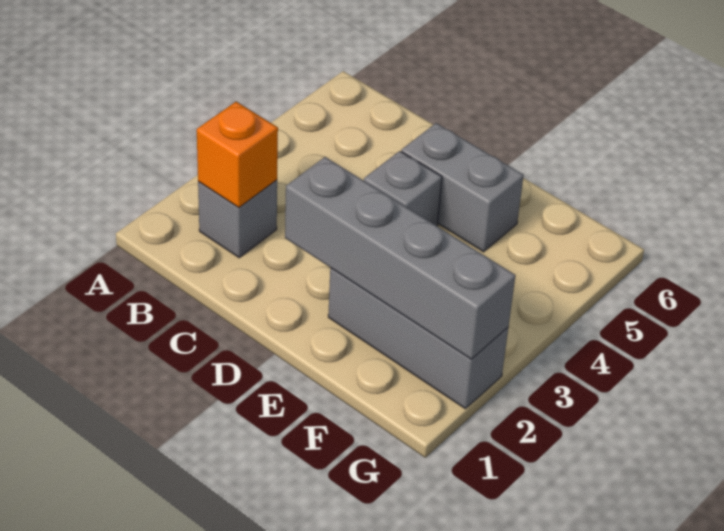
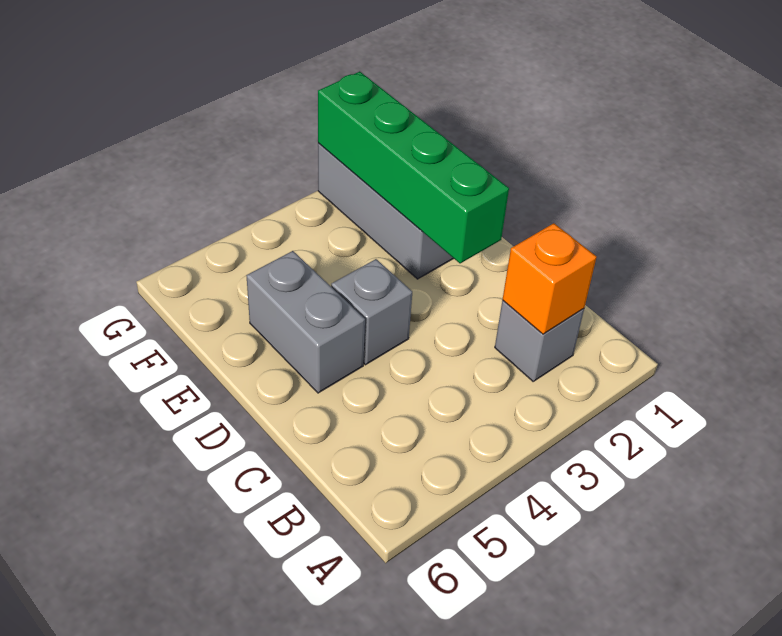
grey brick D2:G2 level 2 -> green brick D2:G2 level 2

